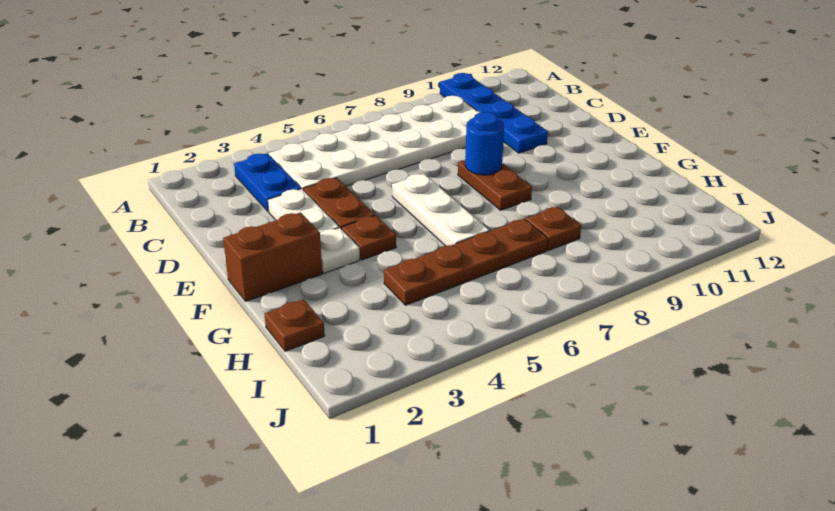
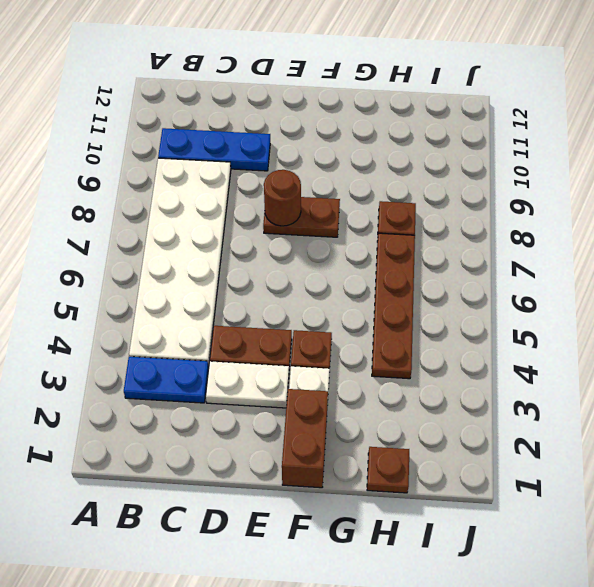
blue plate A10:D10 level 1 -> blue plate B10:D10 level 1
white plate E6:G6 level 1 -> none
blue round brick E8 level 2 -> brown round brick E8 level 2

